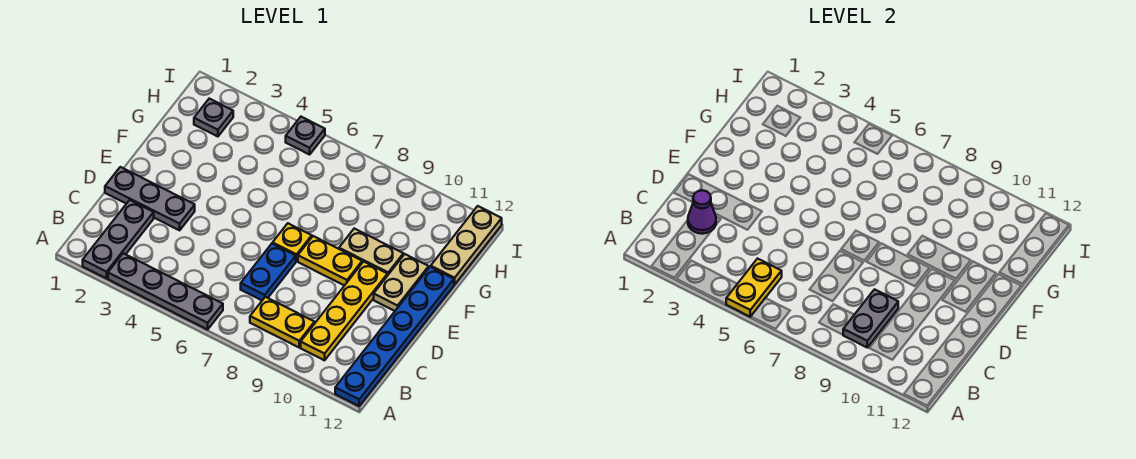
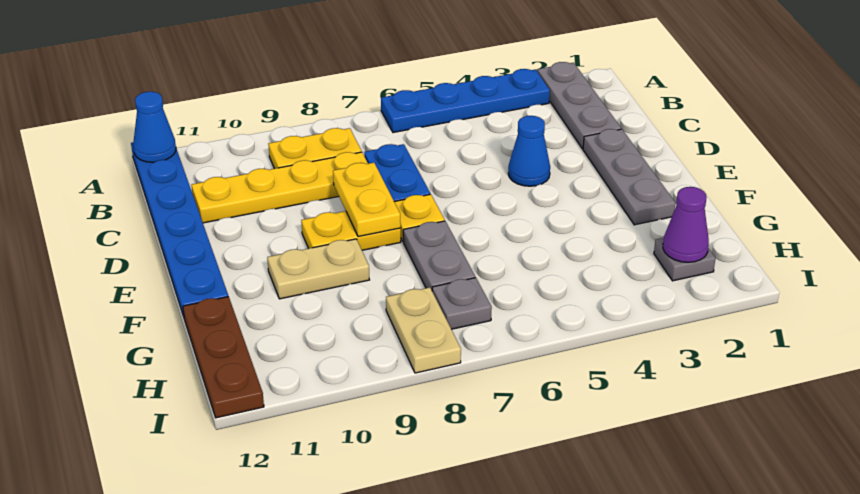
grey plate A3:A6 level 1 -> blue plate A3:A6 level 1
yellow plate A5:B5 level 2 -> yellow plate D8:E8 level 2
none -> blue cone A12 level 2
grey plate B9:C9 level 2 -> grey plate F7:G7 level 1
yellow plate B10:E10 level 1 -> yellow plate C8:C11 level 1
purple cone C2 level 2 -> purple cone H2 level 2
grey plate D1:D3 level 1 -> grey plate D2:F2 level 1
none -> blue cone D4 level 1
tan plate E11:F11 level 1 -> tan plate H8:I8 level 1
tan plate G12:I12 level 1 -> brown plate G12:I12 level 1
grey plate I5 level 1 -> grey plate H7 level 1

